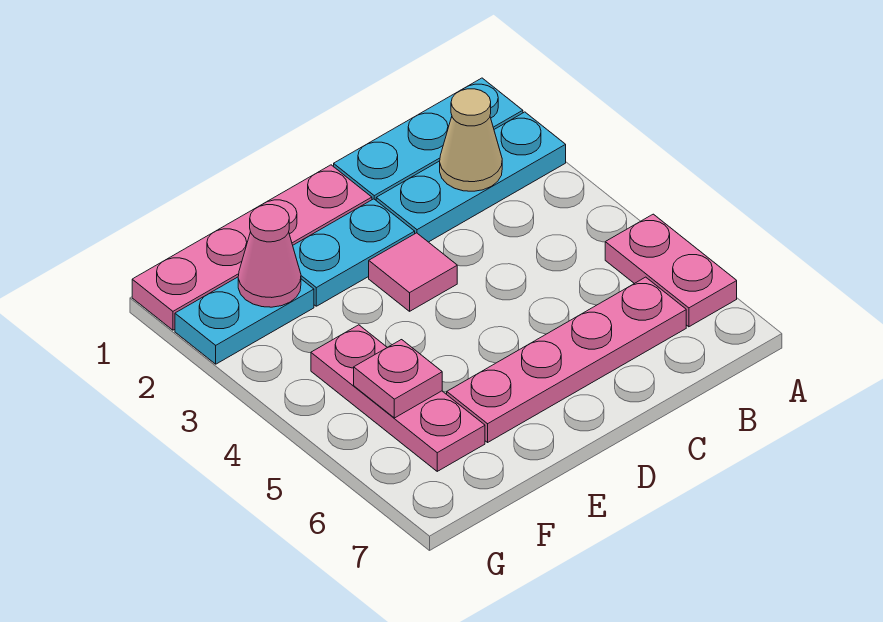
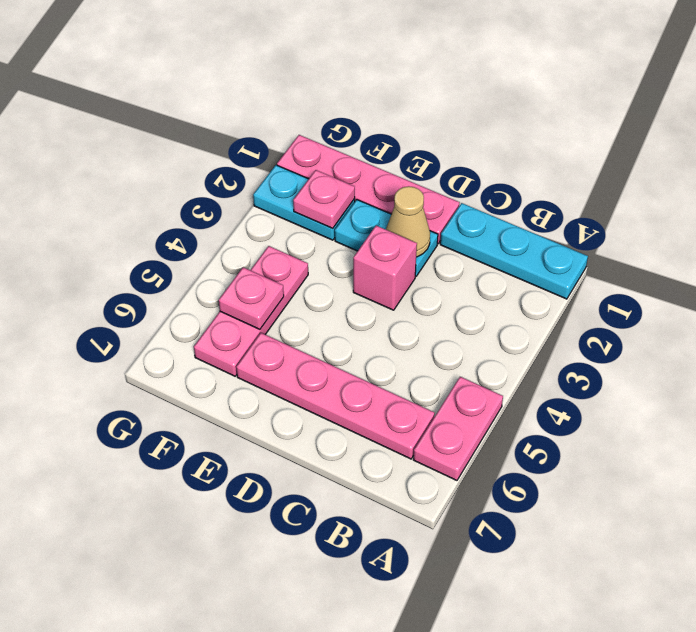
cyan plate A2:C2 level 1 -> none
tan cone B2 level 2 -> tan cone D2 level 2
pink tile D3 level 1 -> pink brick D3 level 1
pink cone F2 level 2 -> pink plate F2 level 2

